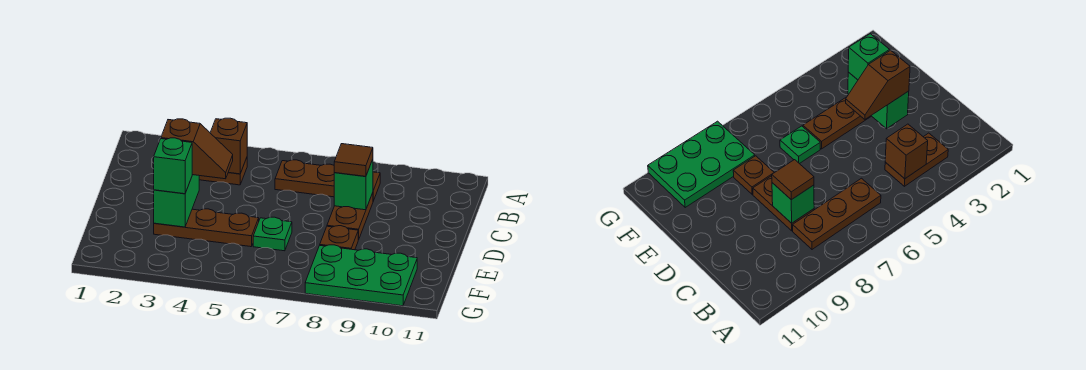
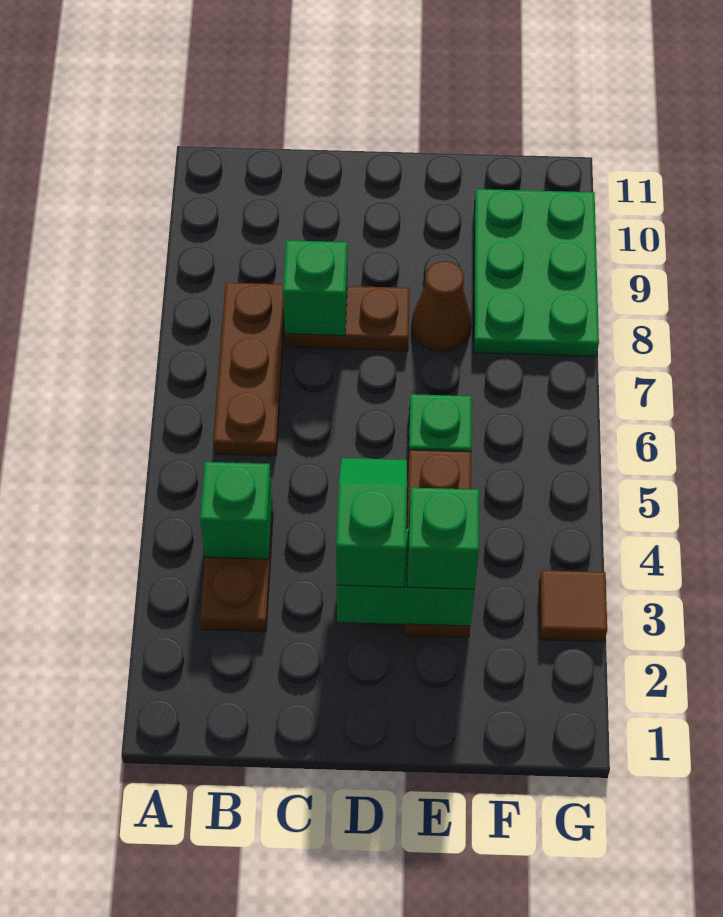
brown brick B4 level 2 -> green brick B4 level 2
brown tile C8 level 3 -> brown tile G3 level 1
brown slope D3:D4 level 3 top 3 -> green slope D3:D4 level 3 top 3
brown plate E8 level 1 -> brown cone E8 level 1

